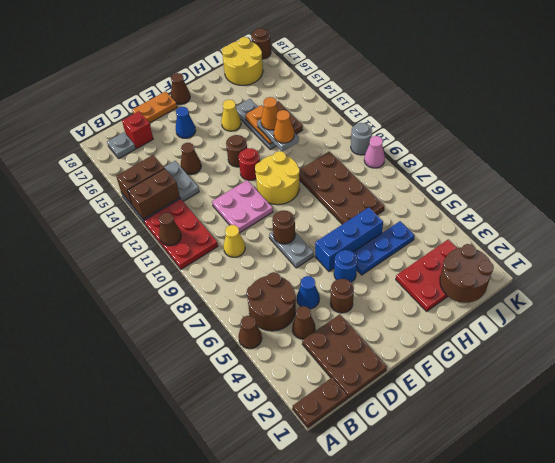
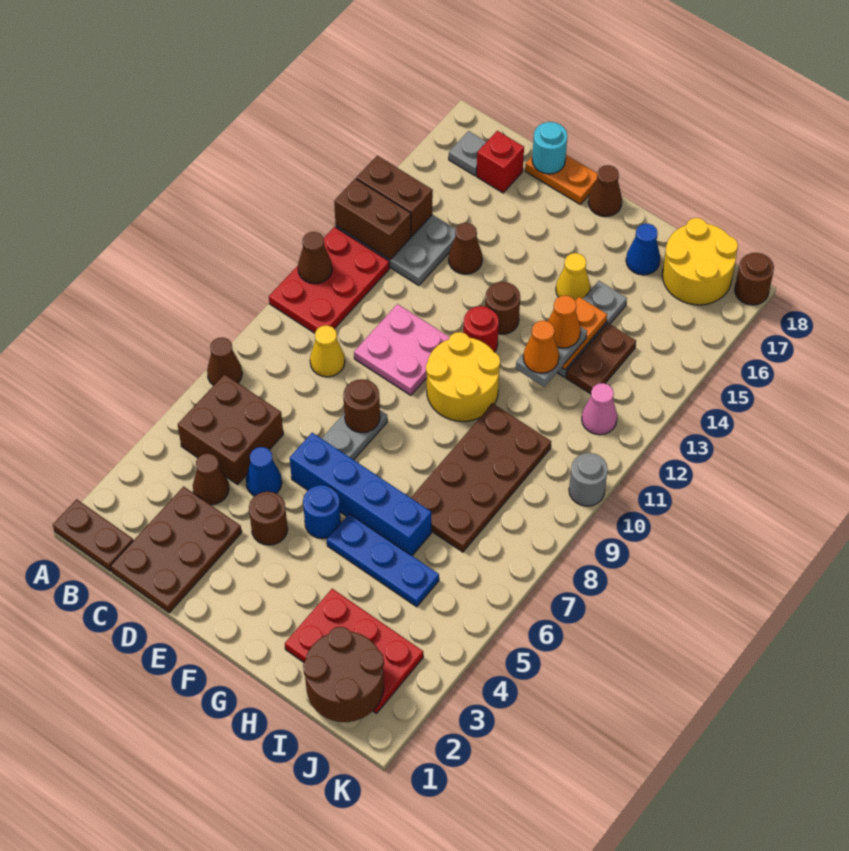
brown cone A5 level 1 -> brown cone A7 level 1
brown round brick B5:C6 level 1 -> brown brick B5:C6 level 1
none -> cyan round brick D18 level 2
blue cone E16 level 1 -> blue cone H17 level 1
blue brick F6:H6 level 1 -> blue brick E6:H6 level 1
pink cone K9 level 1 -> pink cone J12 level 1

